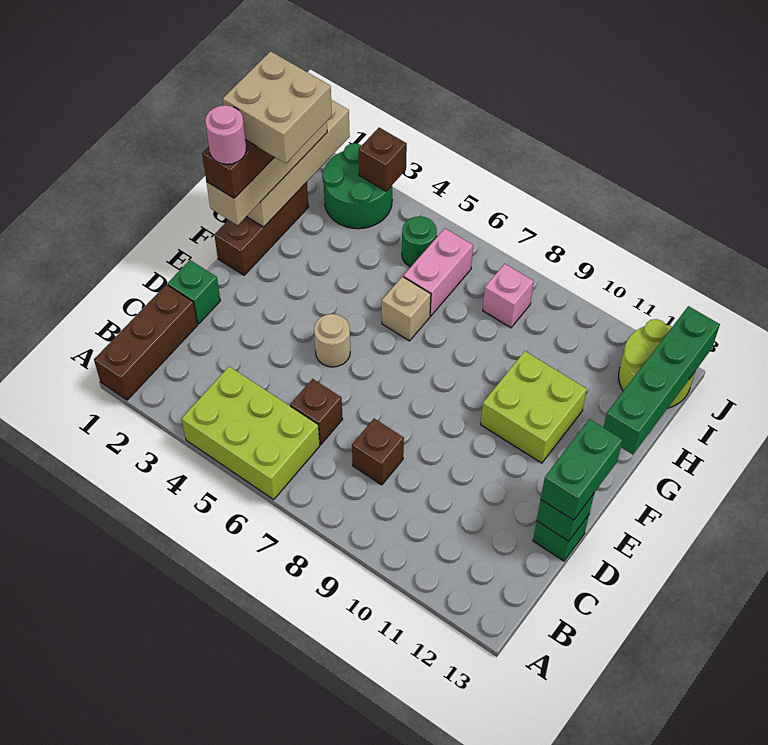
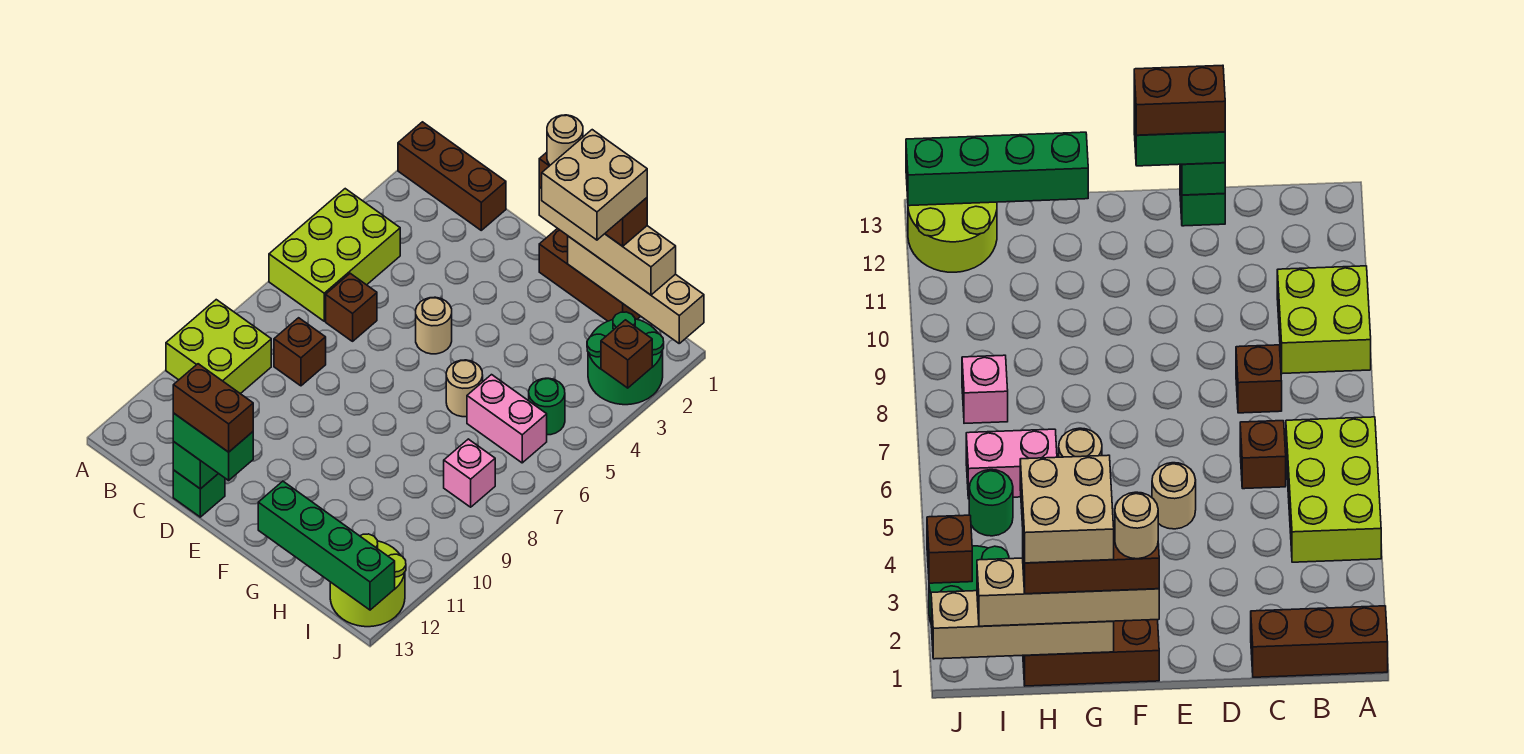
green brick D1 level 1 -> none
none -> brown brick D13:E13 level 4
pink round brick F1 level 5 -> tan round brick F1 level 5
lime brick F10:G11 level 1 -> lime brick A9:B10 level 1
tan brick G6 level 1 -> tan round brick G6 level 1

